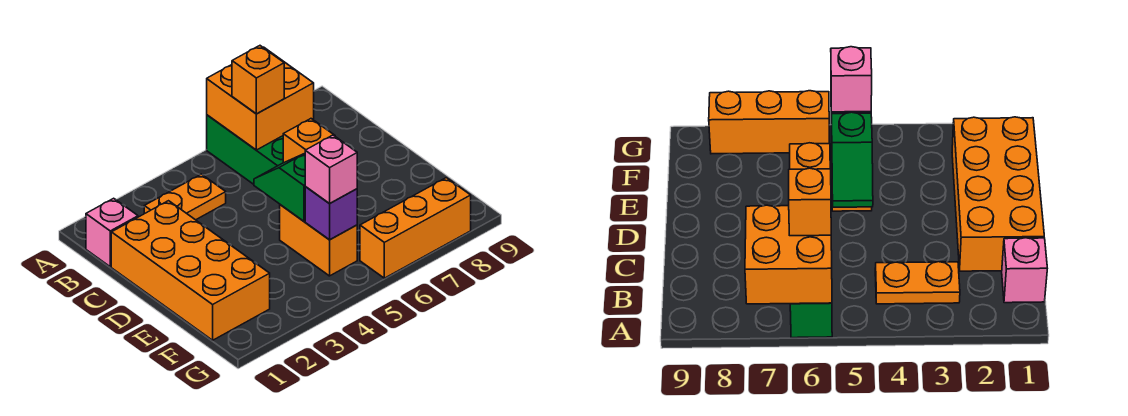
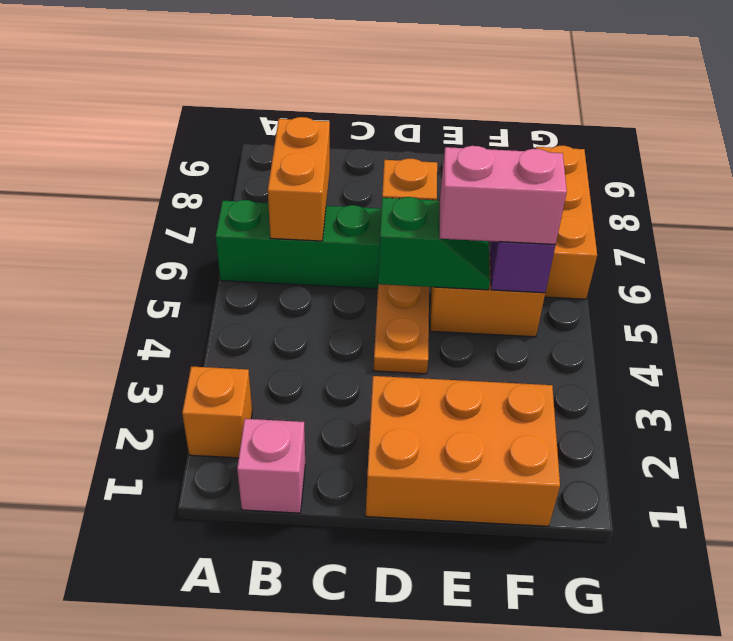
orange brick A6:B7 level 2 -> orange brick B6:B7 level 2
orange plate B3:B4 level 1 -> orange plate D4:D5 level 1
orange brick B6 level 3 -> orange brick A2 level 1
orange brick C1:F2 level 1 -> orange brick D1:F2 level 1
green slope D5:E5 level 2 top E -> green slope D5:E5 level 2 top D
pink brick F5 level 3 -> pink brick E5:F5 level 3

